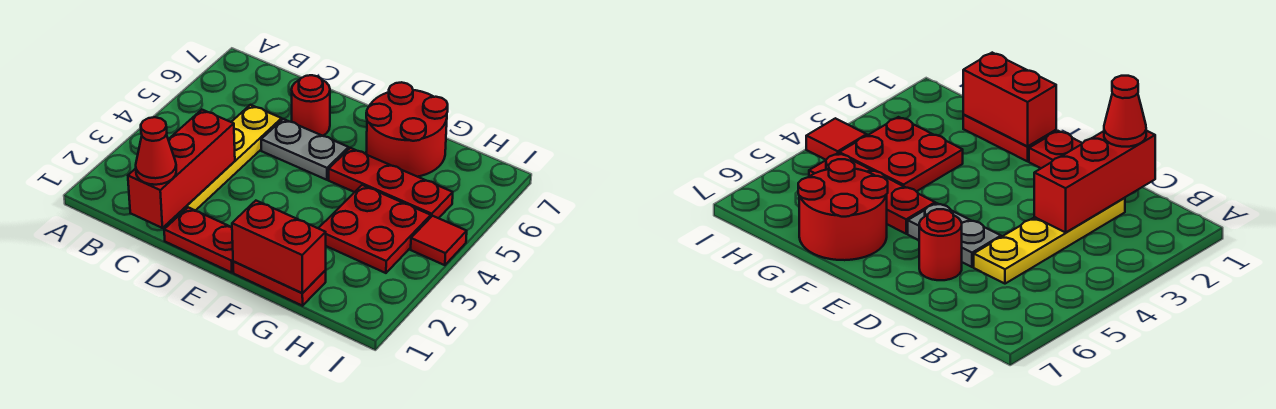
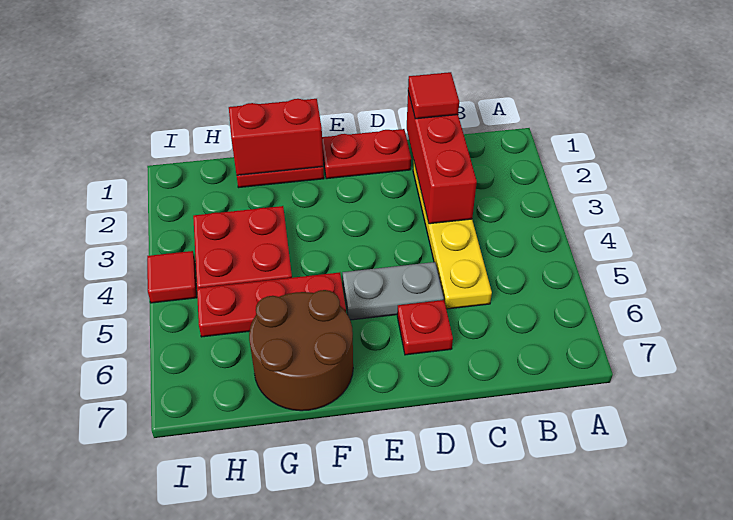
red cone C1 level 3 -> red tile C1 level 3
red round brick D6 level 1 -> red plate D6 level 1
red round brick F6:G7 level 1 -> brown round brick F6:G7 level 1

